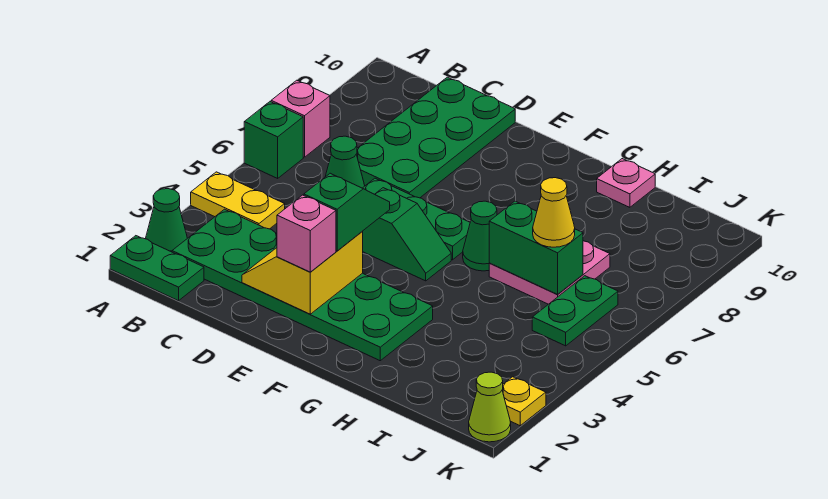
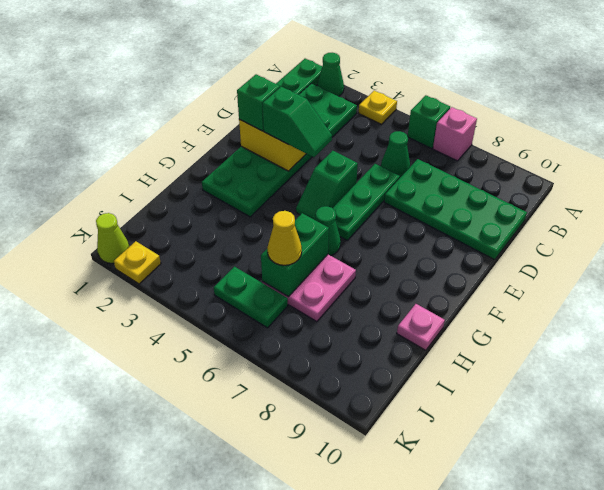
yellow plate A4:B4 level 1 -> yellow plate A4 level 1
pink brick E2 level 3 -> green brick E2 level 3

